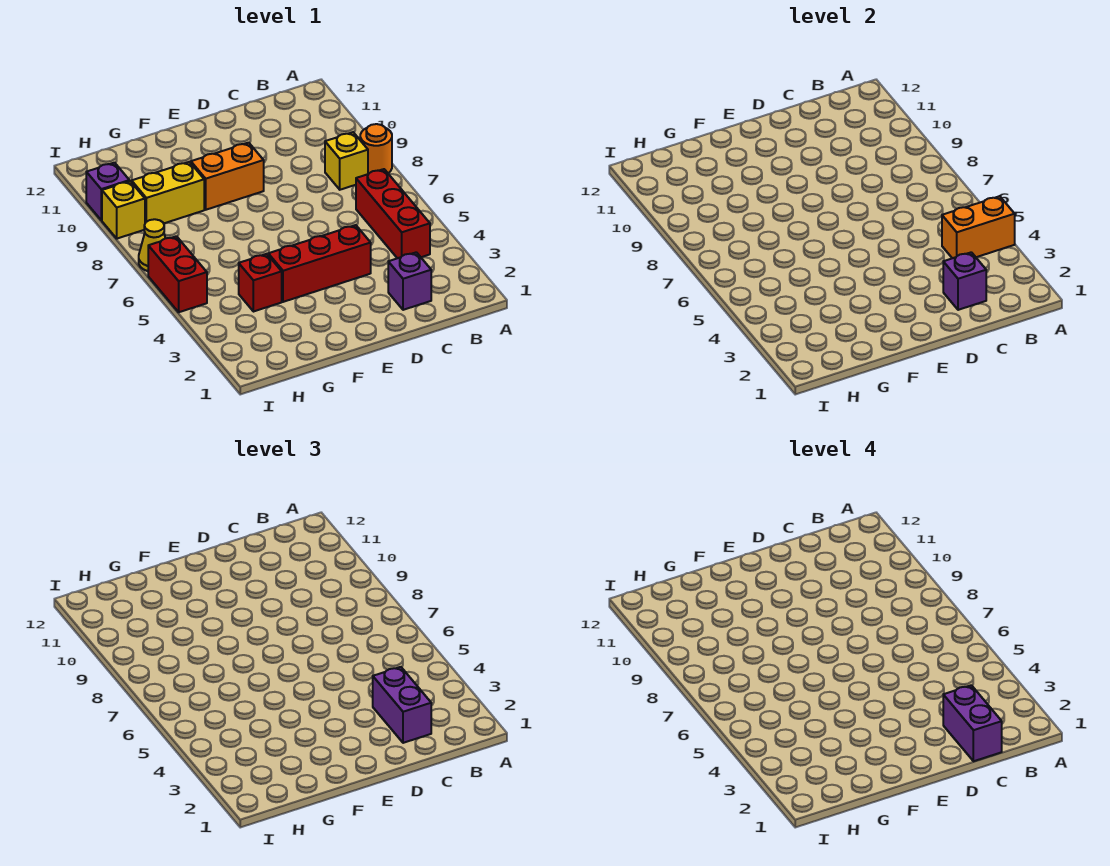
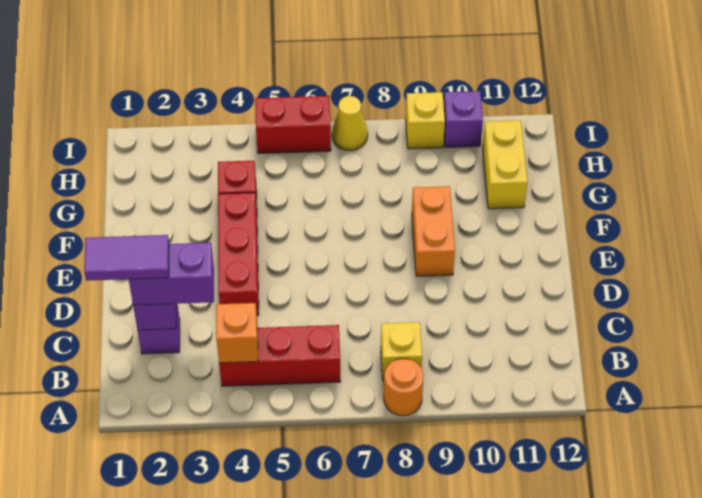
orange brick A4:B4 level 2 -> orange brick B4 level 2
purple brick C1:C2 level 4 -> purple tile C1:C2 level 4
yellow brick G9:H9 level 1 -> yellow brick G11:H11 level 1

